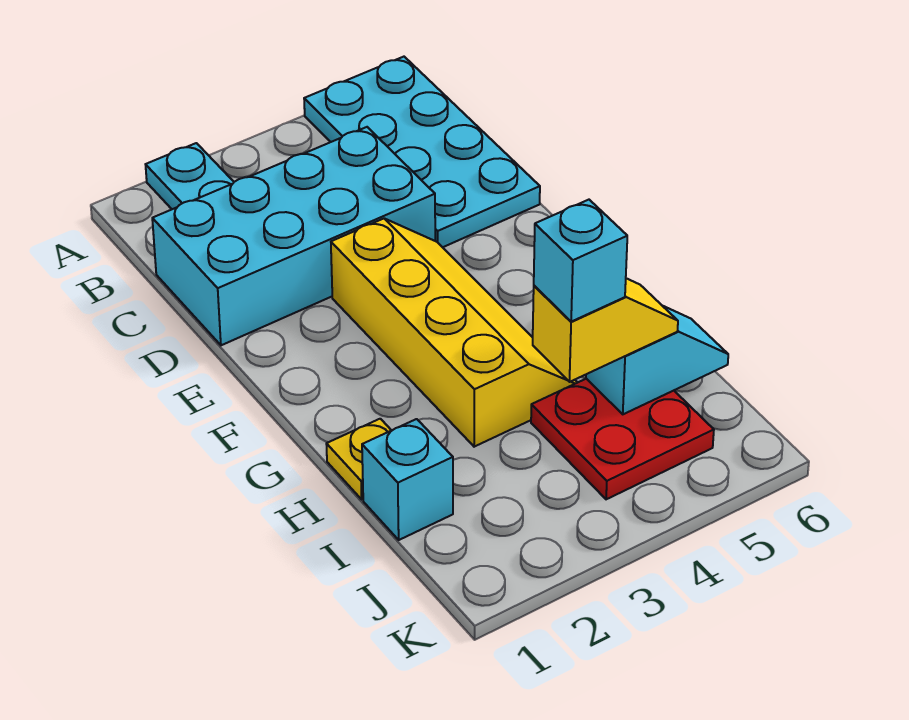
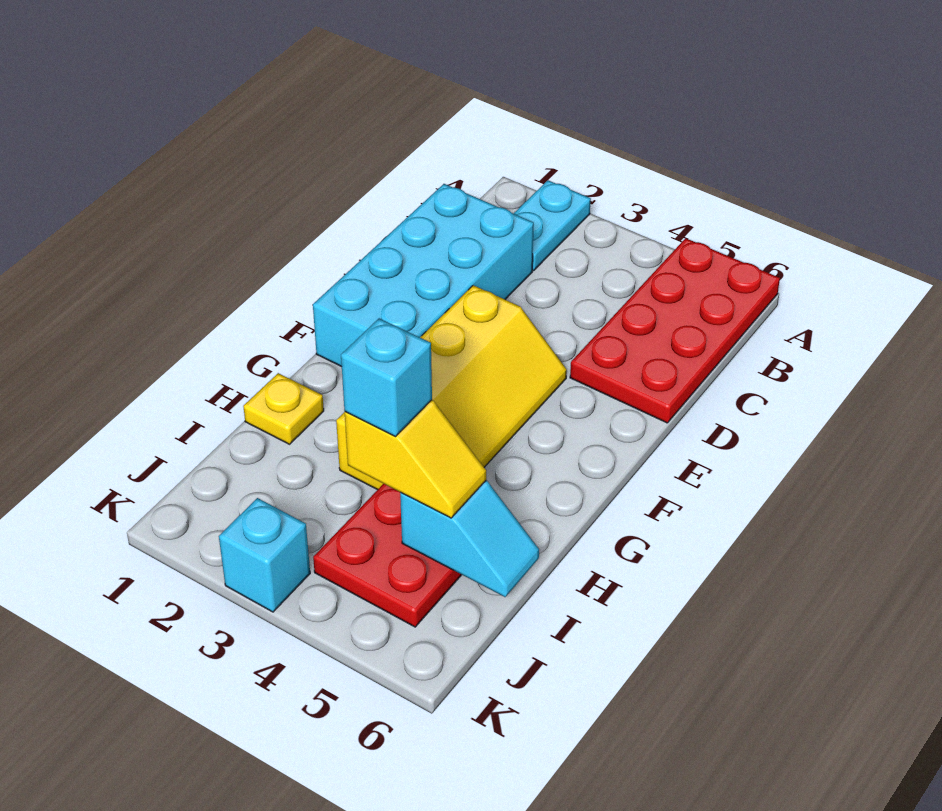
cyan plate A5:D6 level 1 -> red plate A5:D6 level 1
cyan brick C1:D4 level 1 -> cyan brick C1:F2 level 1
cyan brick I1 level 1 -> cyan brick K3 level 1

